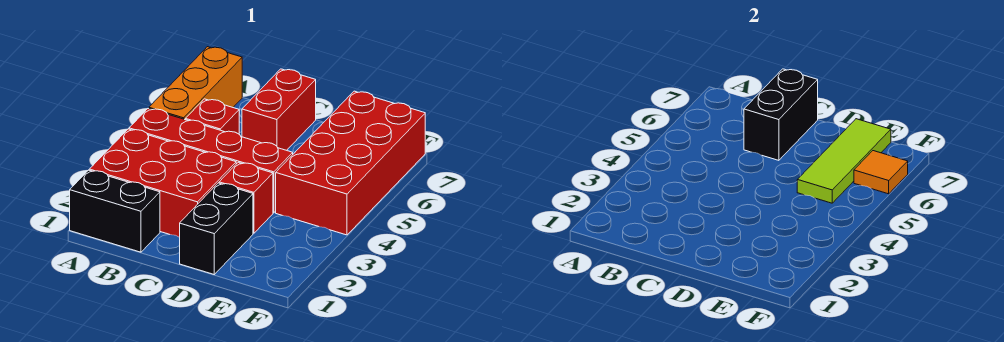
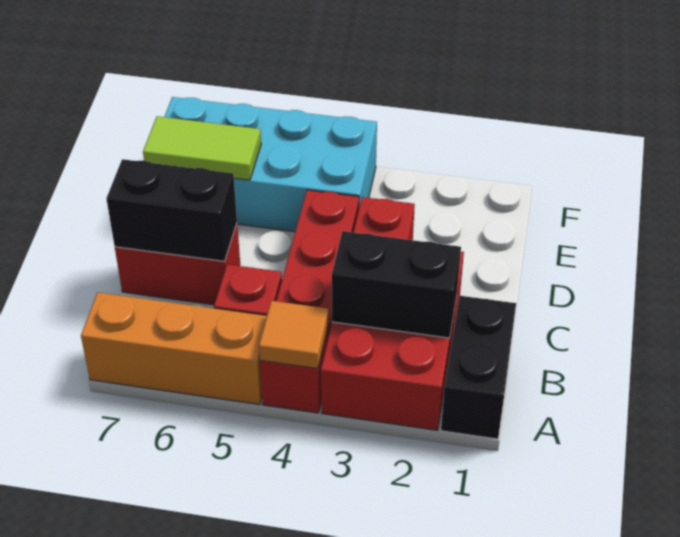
black brick D1:D2 level 1 -> black brick B2:B3 level 2
red brick E4:F7 level 1 -> cyan brick E4:F7 level 1
lime tile E5:E7 level 2 -> lime tile E6:E7 level 2
orange tile F6 level 2 -> orange tile A4 level 2

